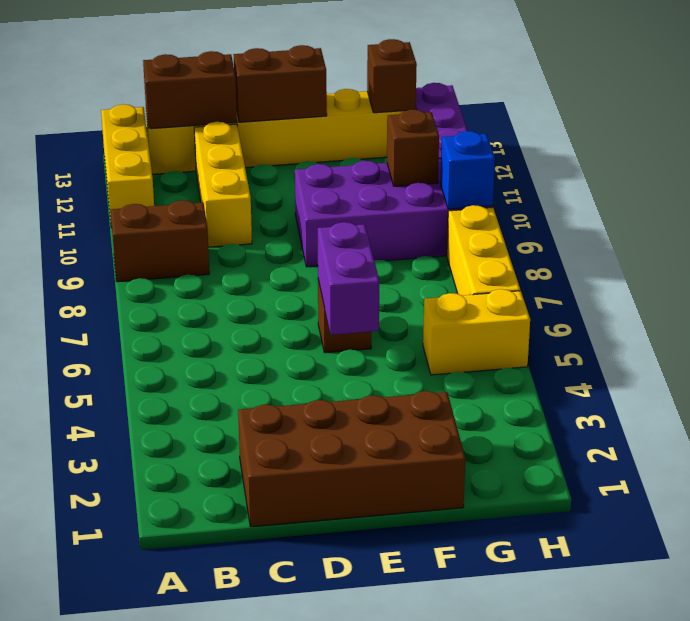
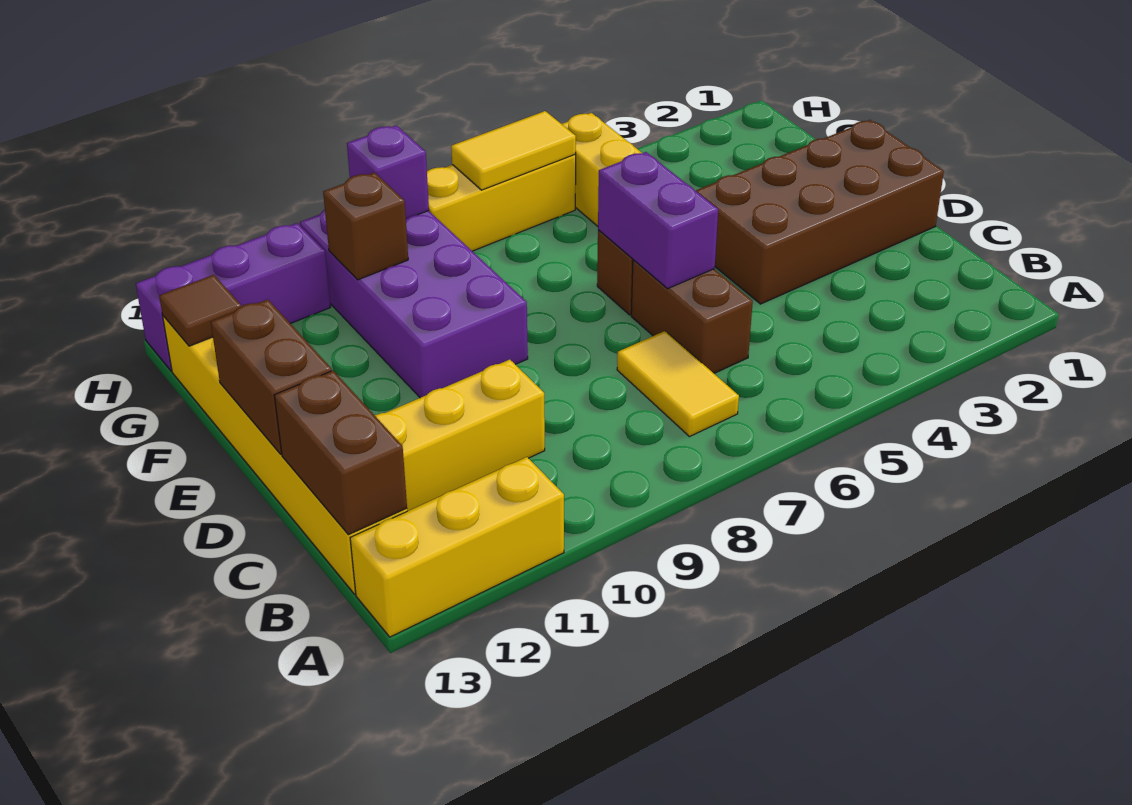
brown brick A9:B9 level 1 -> brown brick C6:D6 level 1
none -> yellow tile B7:C7 level 1
brown brick C1:F2 level 1 -> brown brick D1:E4 level 1
purple brick E5:E6 level 2 -> purple brick D6:E6 level 2
brown brick G13 level 2 -> brown tile G13 level 2
none -> yellow tile H6:H7 level 2
blue brick H9 level 2 -> purple brick H9 level 2

